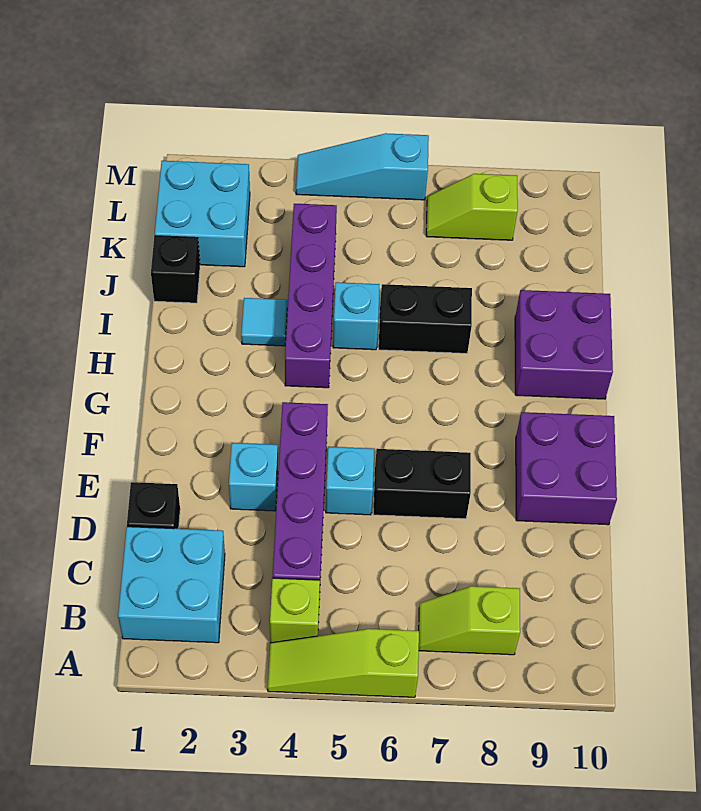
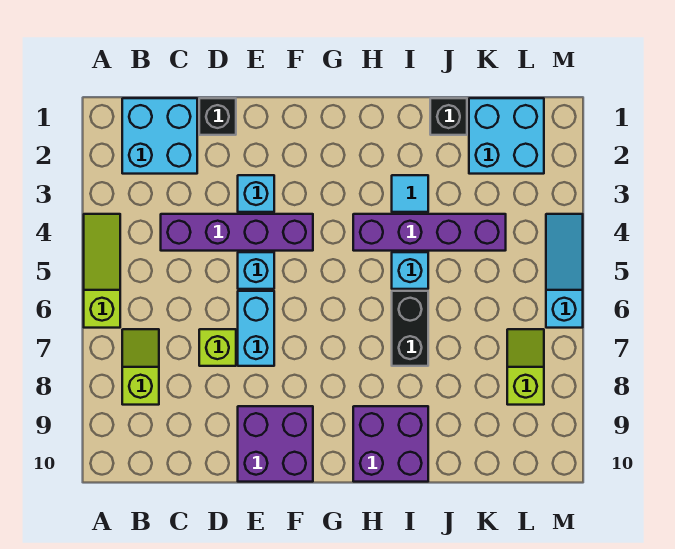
lime brick B4 level 1 -> lime brick D7 level 1
black brick E6:E7 level 1 -> cyan brick E6:E7 level 1

